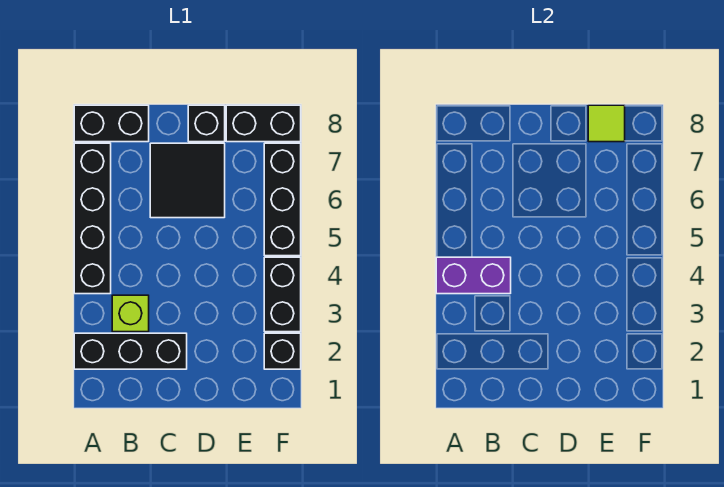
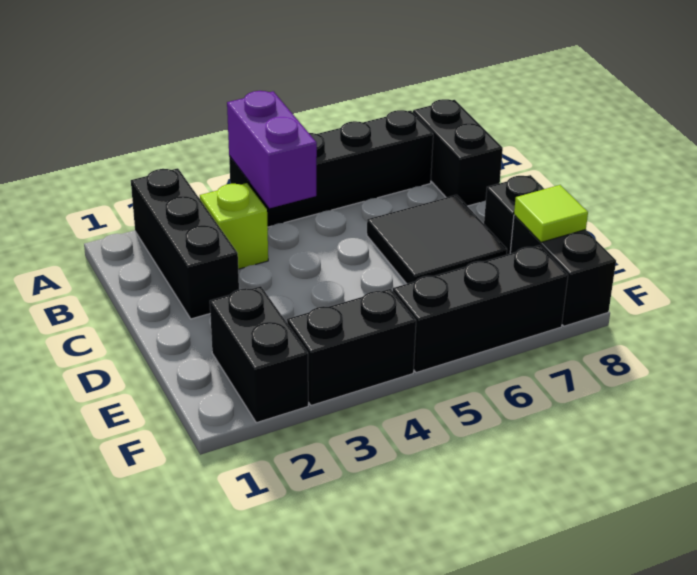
black brick F2 level 1 -> black brick E2:F2 level 1

